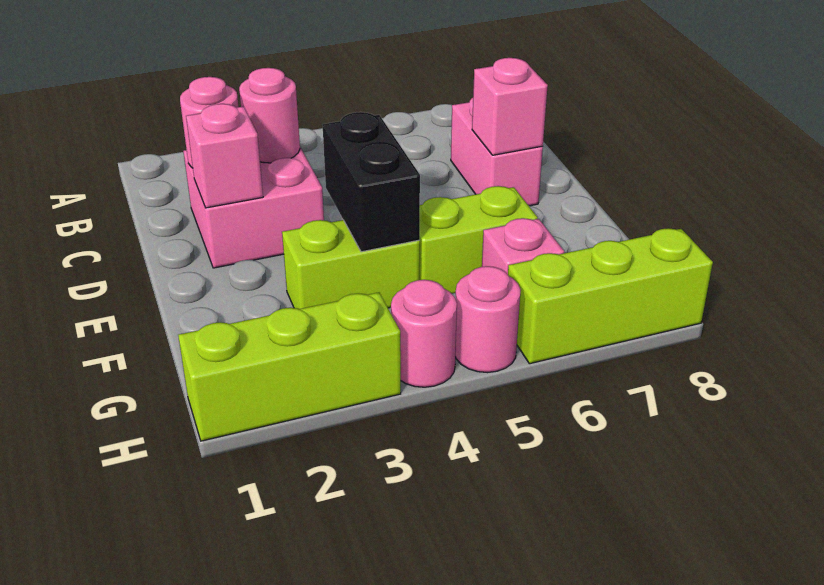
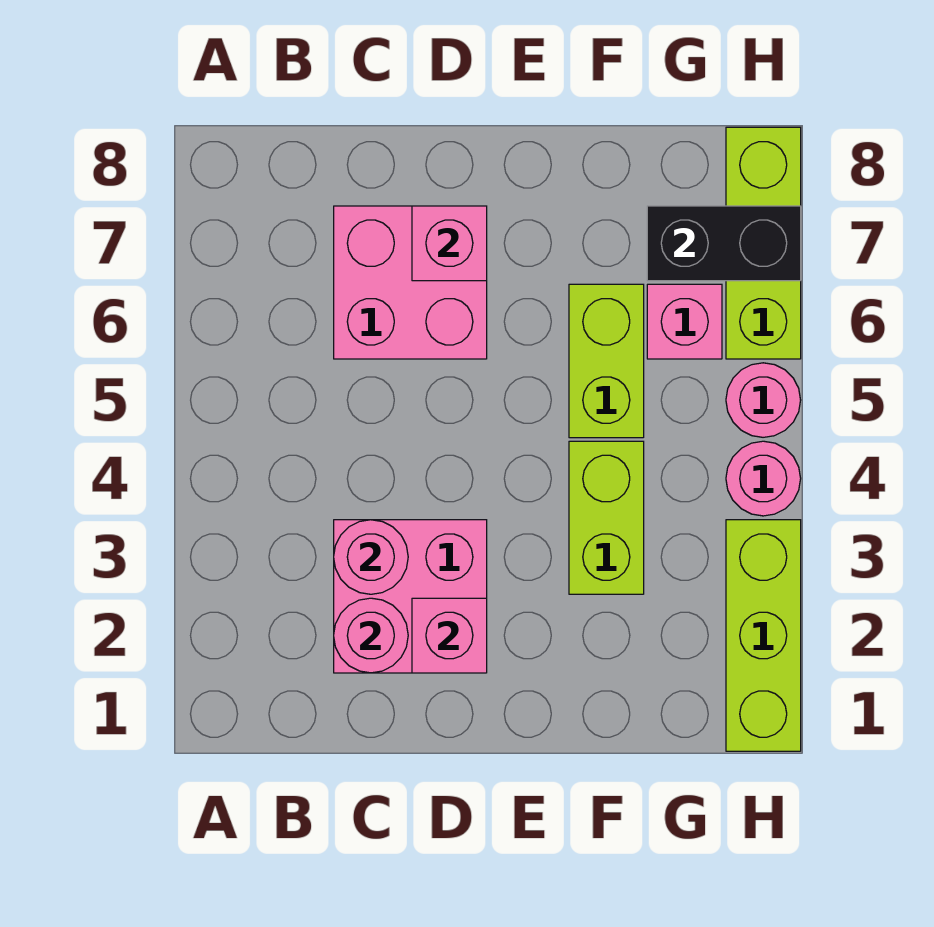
pink brick C7:D7 level 1 -> pink brick C6:D7 level 1
black brick E4:F4 level 2 -> black brick G7:H7 level 2

